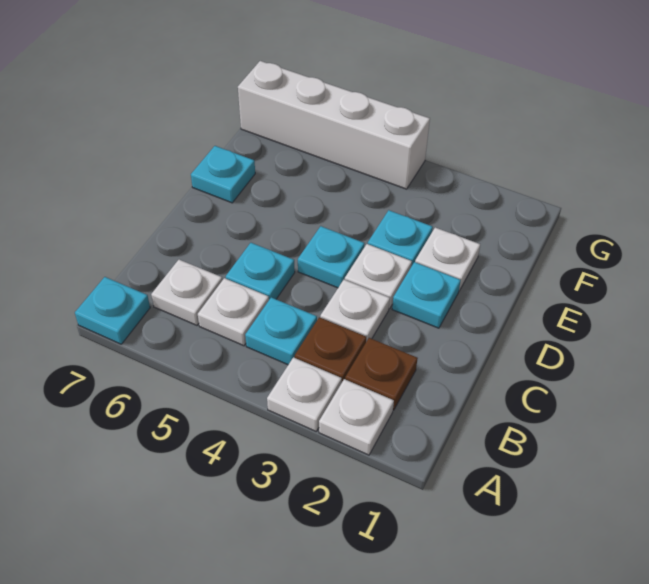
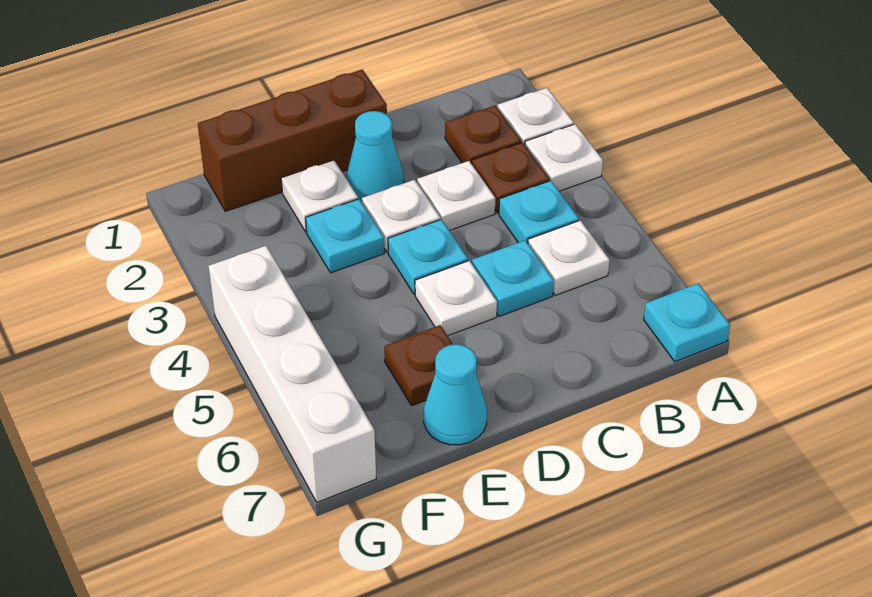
white plate B6 level 1 -> white plate D5 level 1
none -> brown brick D1:F1 level 1
cyan plate D2 level 1 -> cyan cone D2 level 1
none -> brown plate E6 level 1
cyan plate E7 level 1 -> cyan cone E7 level 1

